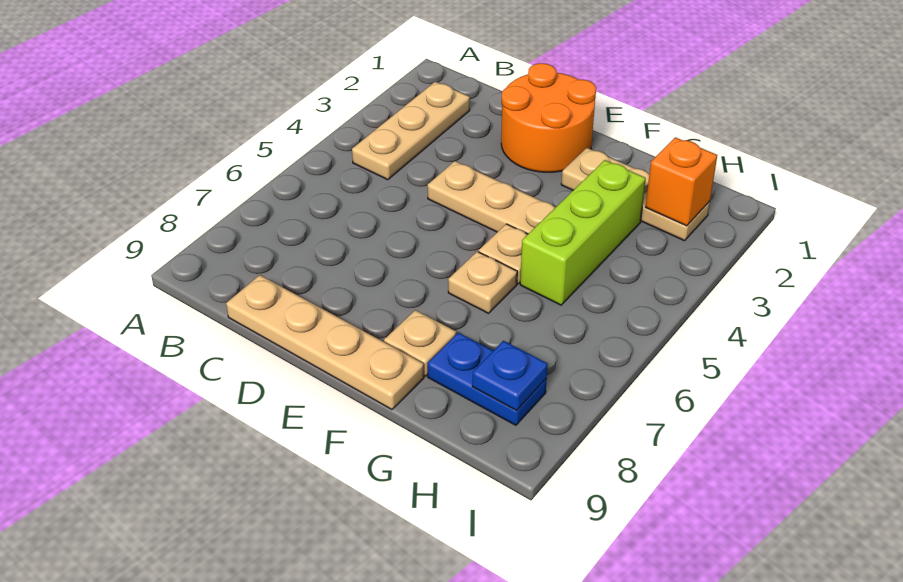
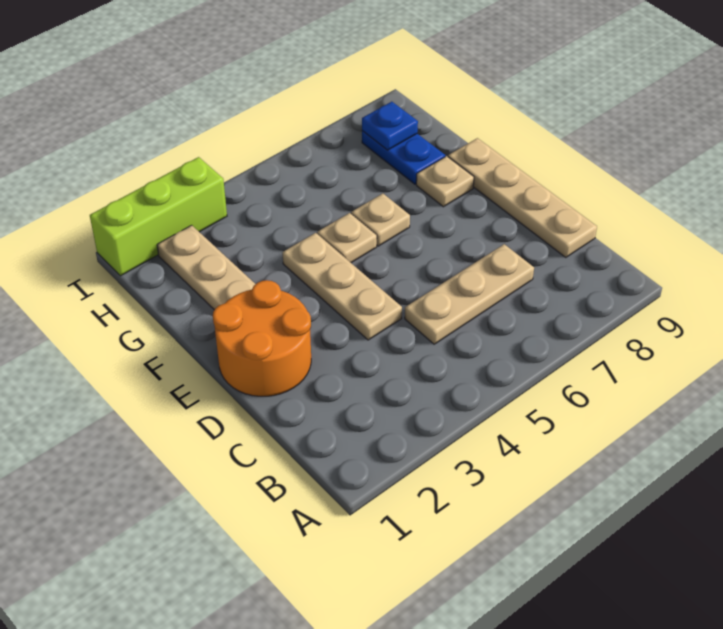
tan plate B2:B4 level 1 -> tan plate C5:C7 level 1
lime brick G3:G5 level 1 -> lime brick I1:I3 level 1
orange brick H2 level 2 -> none

